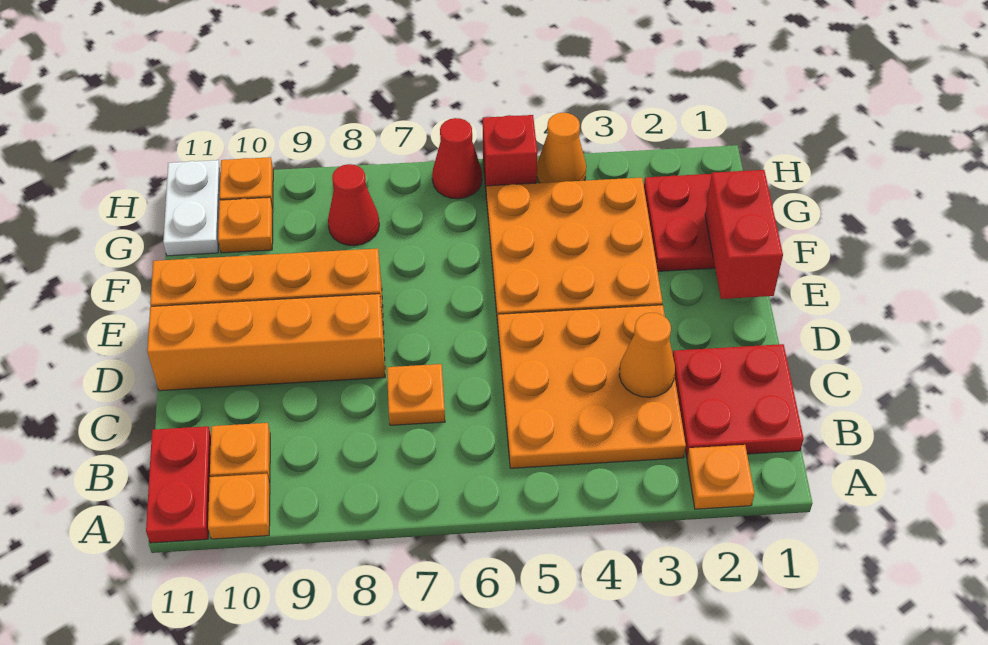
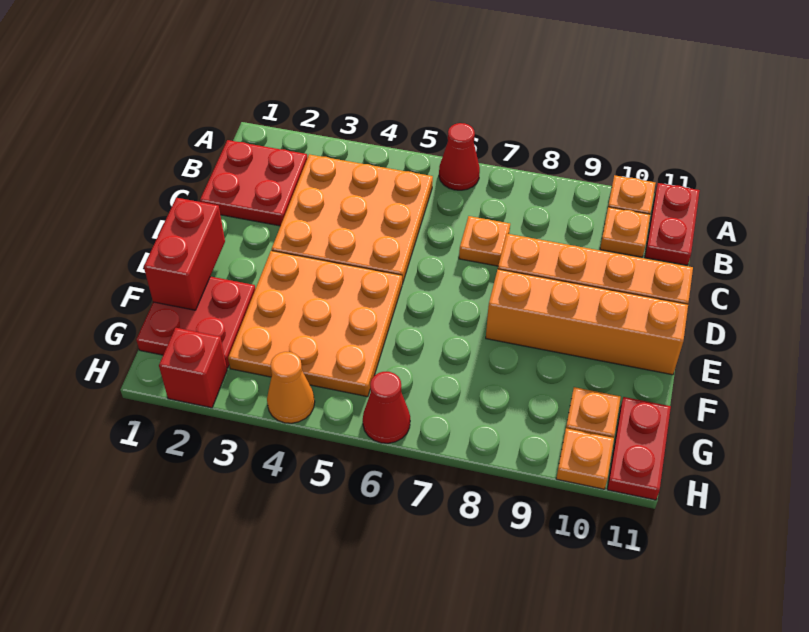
orange plate A2 level 1 -> none
orange cone C3 level 2 -> none
red cone G8 level 1 -> red cone A6 level 1
white plate G11:H11 level 1 -> red plate G11:H11 level 1
red brick H5 level 1 -> red brick H2 level 1

